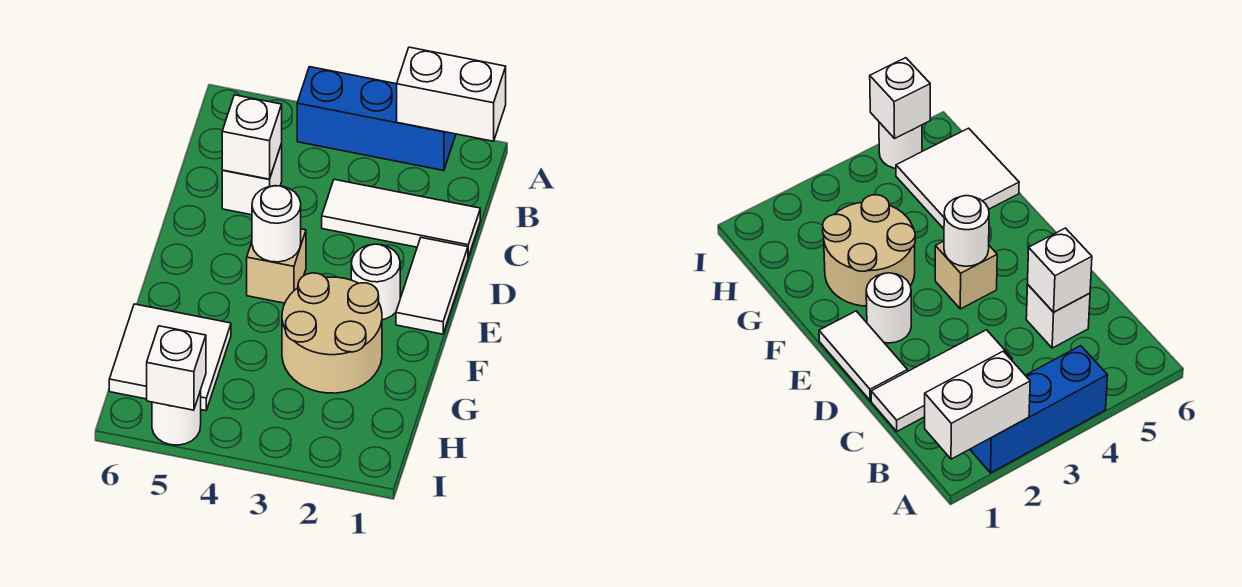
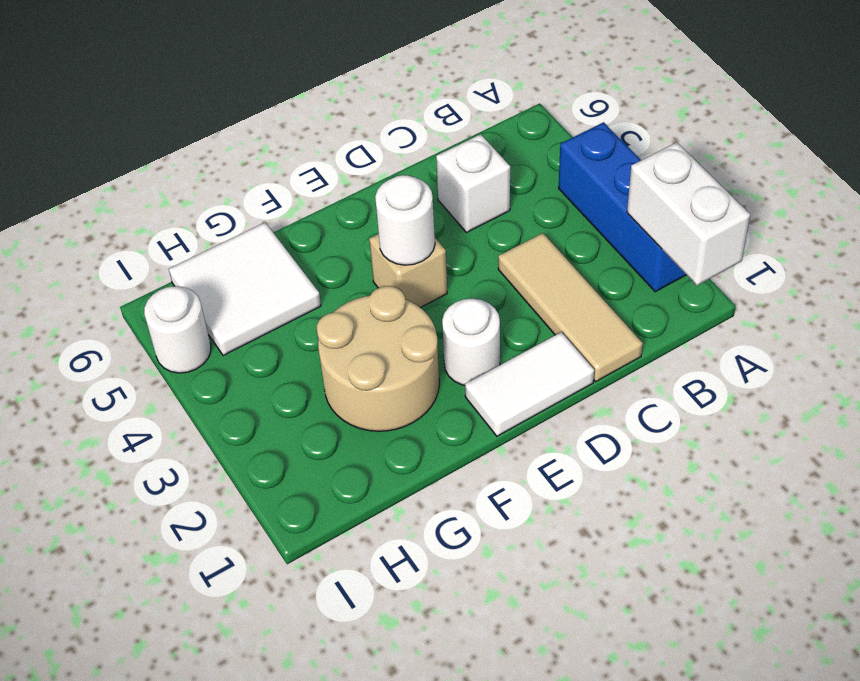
white tile C1:C3 level 1 -> tan tile C1:C3 level 1
white brick C5 level 2 -> none
white brick I5 level 2 -> none

